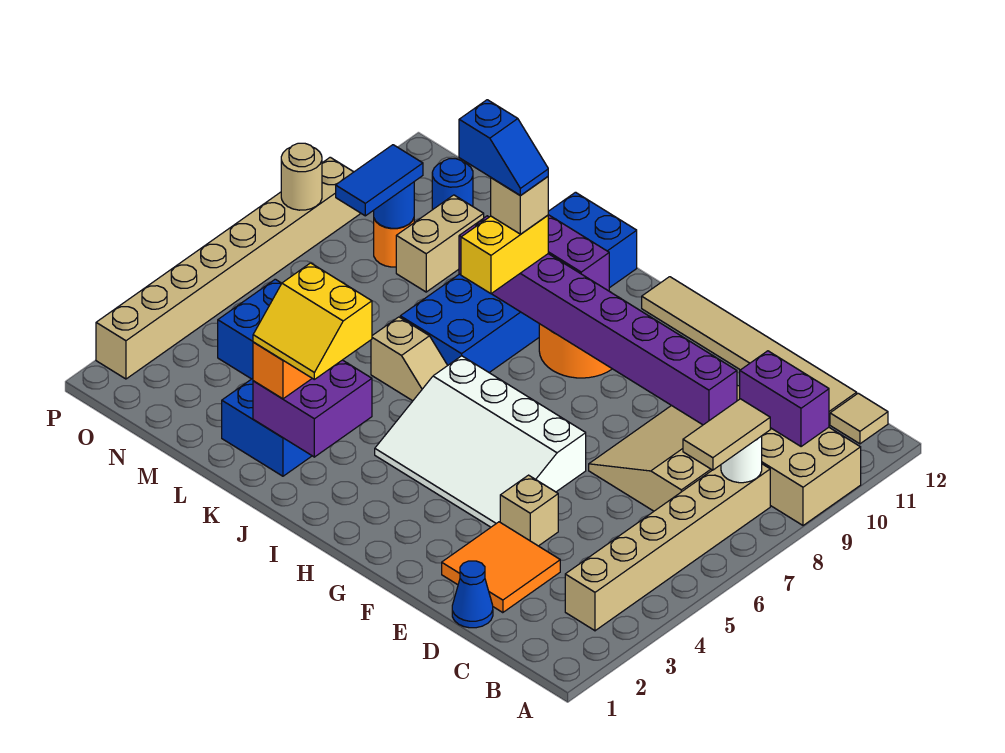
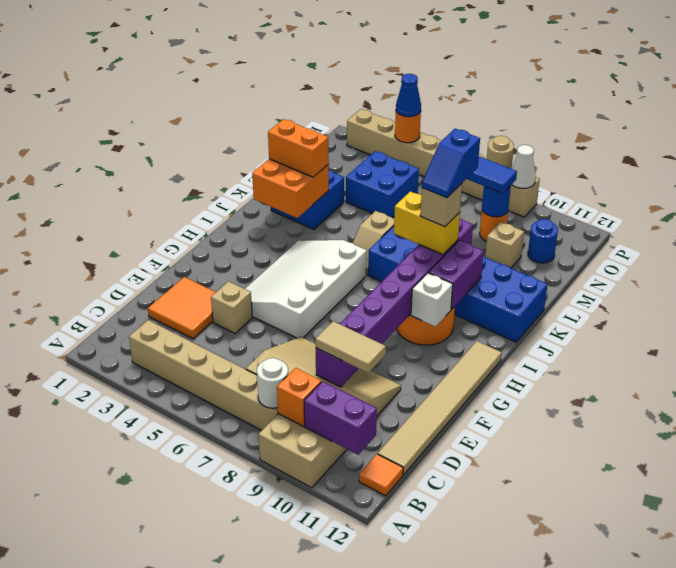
tan tile B7:B8 level 3 -> tan tile D9:D10 level 3
none -> orange brick B9 level 2
purple brick B10:C10 level 2 -> purple brick B10:B11 level 2
tan tile B12 level 1 -> orange tile B12 level 1
blue cone D1 level 1 -> blue cone P4 level 3
none -> white brick H10 level 2
purple brick J2:K3 level 2 -> orange brick J2:K3 level 2
yellow slope J2:K3 level 4 top 3 -> none
tan brick M9:M10 level 1 -> tan brick M10 level 1
none -> orange round brick P4 level 2
none -> white cone P9 level 2

